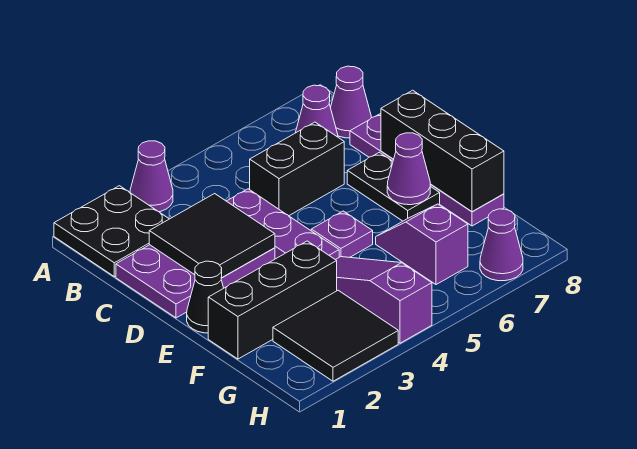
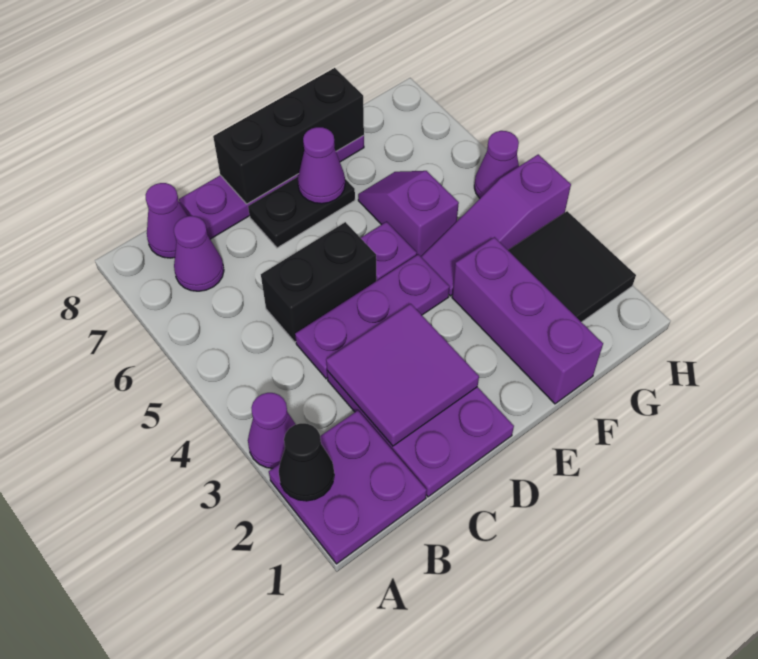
black plate A1:B2 level 1 -> purple plate A1:B2 level 1
black tile C2:D3 level 2 -> purple tile C2:D3 level 2
black brick C5:C6 level 1 -> black brick C5:D5 level 1
black cone E1 level 1 -> black cone A2 level 2
black brick F1:F3 level 1 -> purple brick F1:F3 level 1
purple slope F6:G6 level 1 top G -> purple slope F5:F6 level 1 top 5
purple cone H7 level 1 -> purple cone H5 level 1

